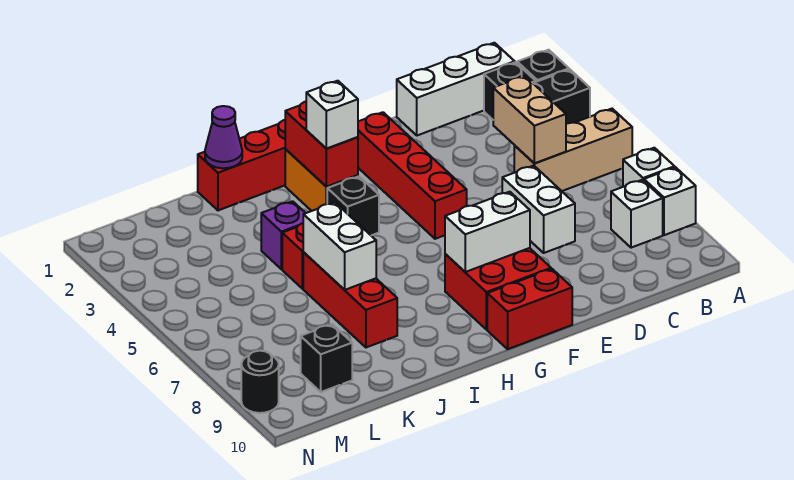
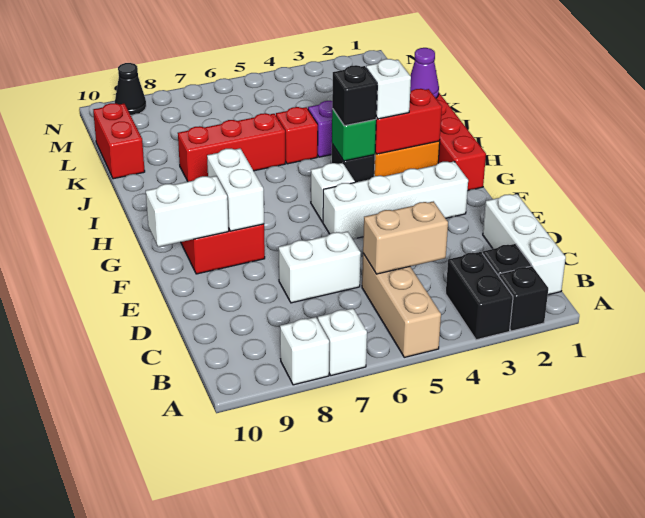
white brick B8 level 1 -> white brick G5 level 1
red brick F2:F5 level 1 -> white brick F2:F5 level 1
red brick F10:G10 level 1 -> red brick K10:L10 level 1
none -> green brick H4 level 2
white brick J6:J7 level 2 -> white brick F9:F10 level 2
black brick L9 level 1 -> black brick H4 level 3
black round brick N9 level 1 -> black cone N9 level 1

